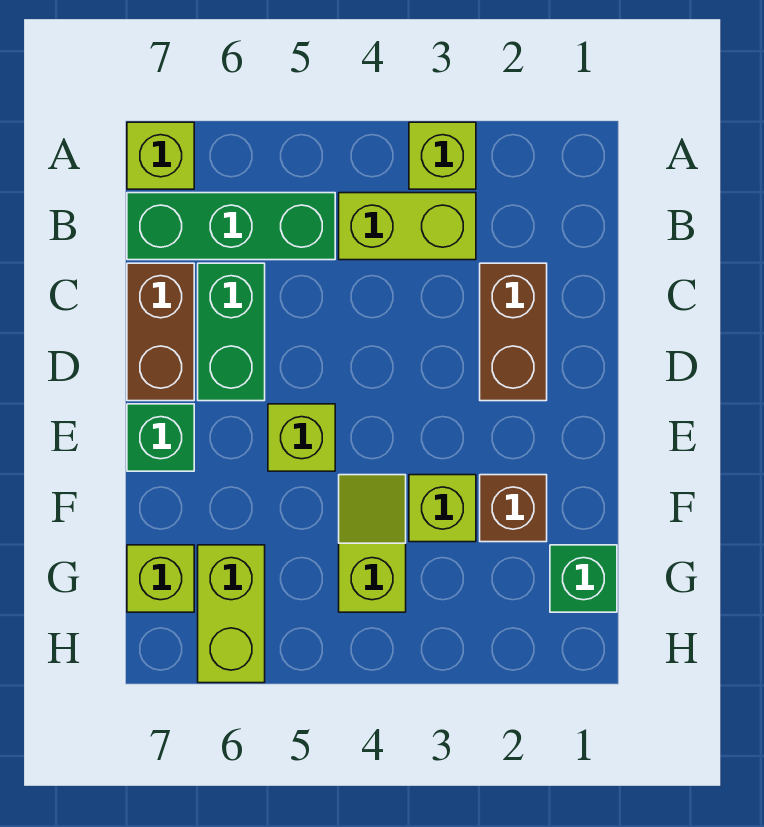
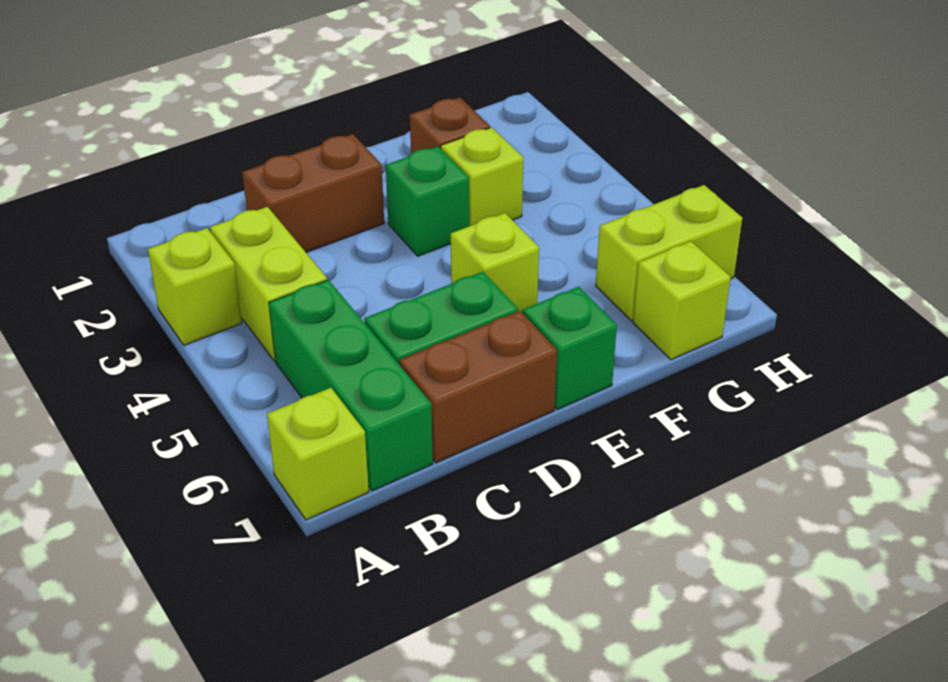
lime slope F4:G4 level 1 top G -> none
green brick G1 level 1 -> green brick E3 level 1

